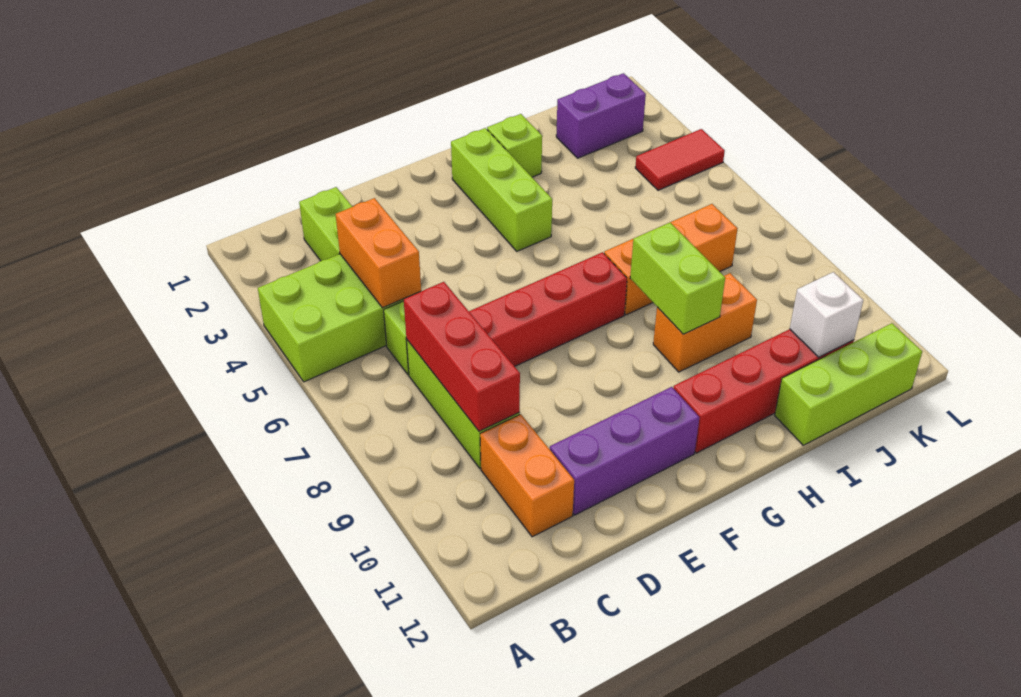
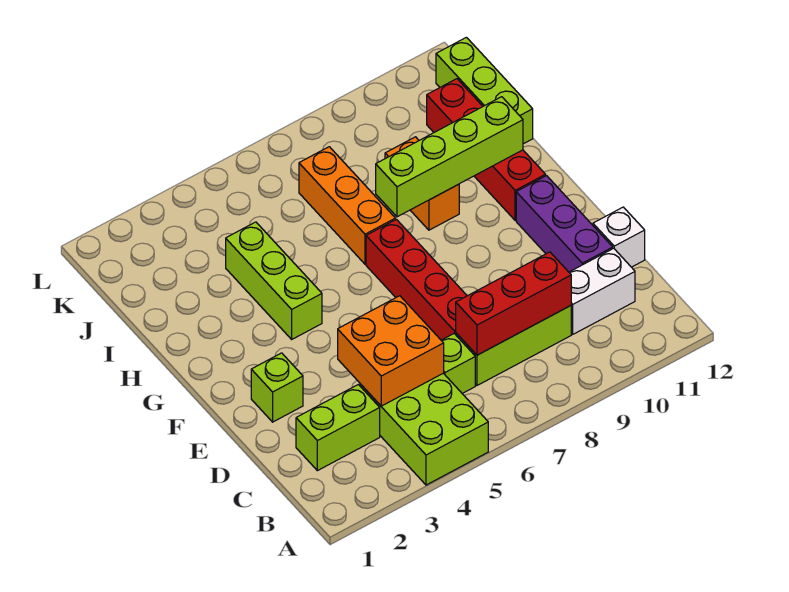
orange brick C4:C5 level 2 -> orange brick C4:D5 level 2
orange brick C10:C11 level 1 -> white brick C10:C11 level 1
lime brick G2:G4 level 1 -> lime brick G4:I4 level 1
lime brick H2 level 1 -> lime brick E2 level 1
lime brick H8:H9 level 2 -> lime brick H8:H11 level 2
purple brick J2:K2 level 1 -> none
white brick J11 level 2 -> white brick D12 level 1
red tile K4:L4 level 1 -> none

